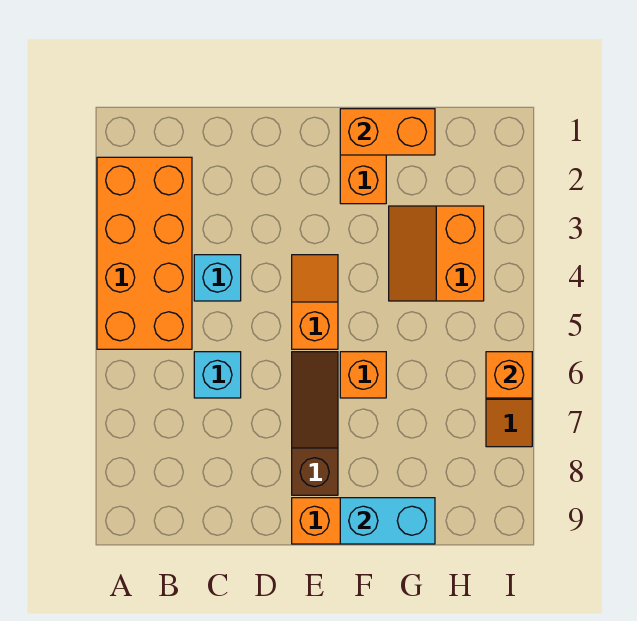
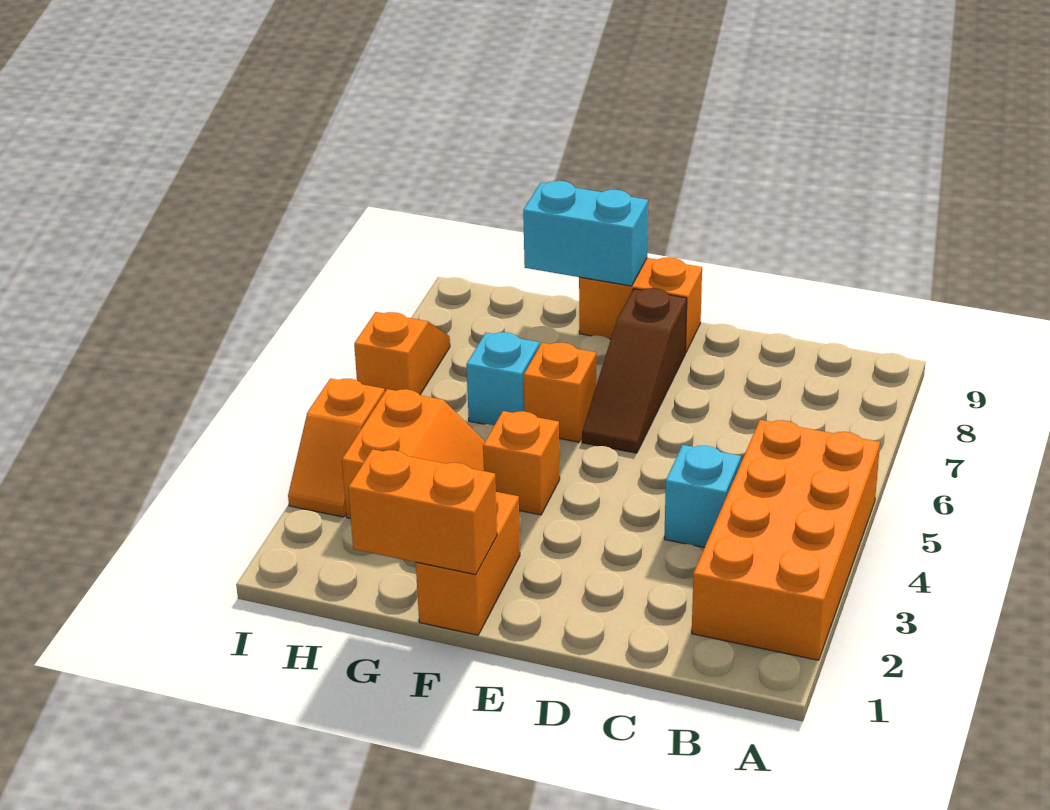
cyan brick C6 level 1 -> cyan brick G6 level 1
orange slope E4:E5 level 1 top 5 -> orange slope I3:I4 level 1 top 4
orange brick I6 level 2 -> orange brick F4 level 1

